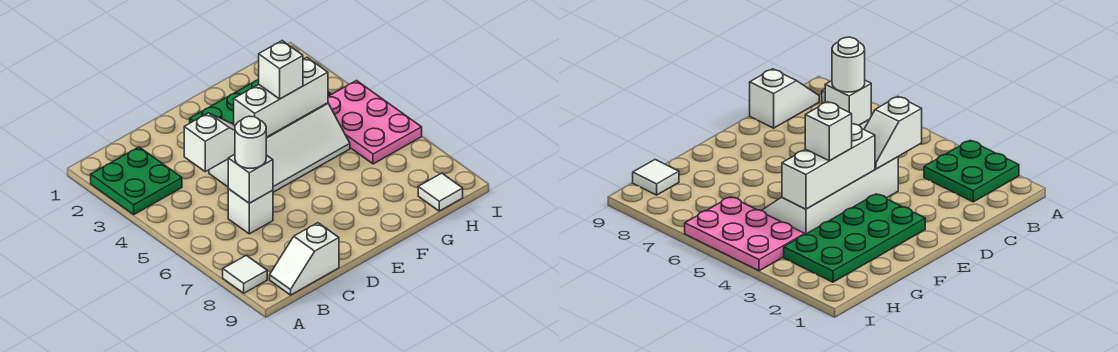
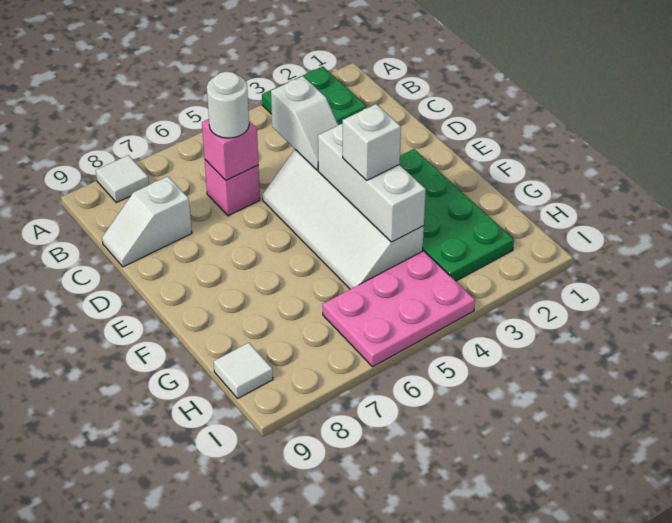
white slope B9:C9 level 1 top C -> white slope C8:C9 level 1 top 8
white brick C6 level 1 -> pink brick C6 level 1
white brick C6 level 2 -> pink brick C6 level 2

